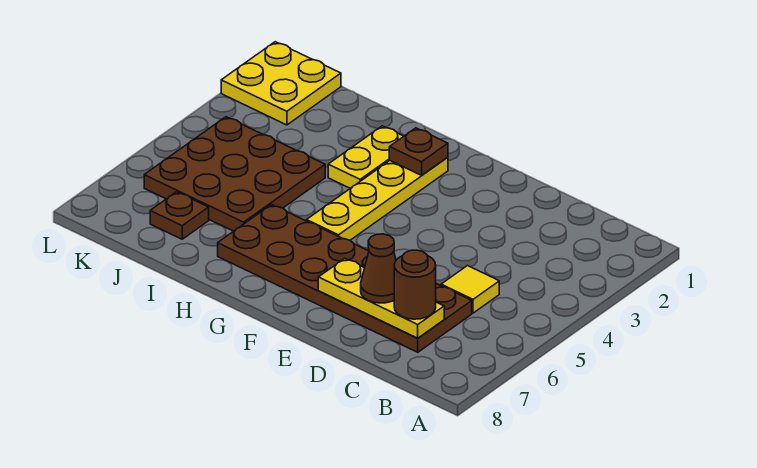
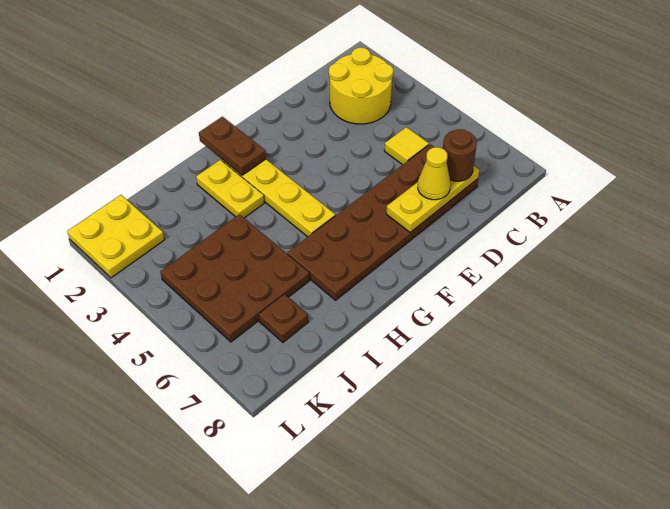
none -> yellow round brick B2:C3 level 1
brown cone D7 level 3 -> yellow cone D7 level 3
brown plate G2 level 2 -> brown plate G1:G2 level 2

